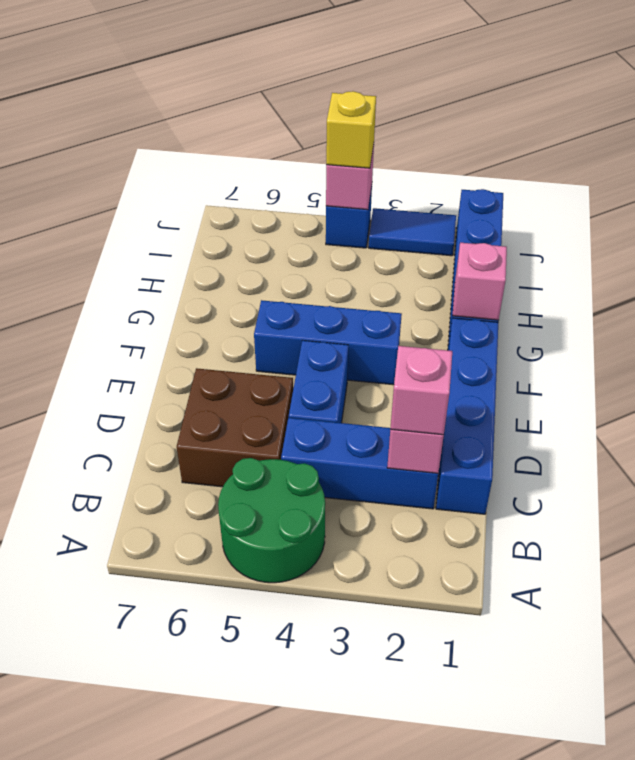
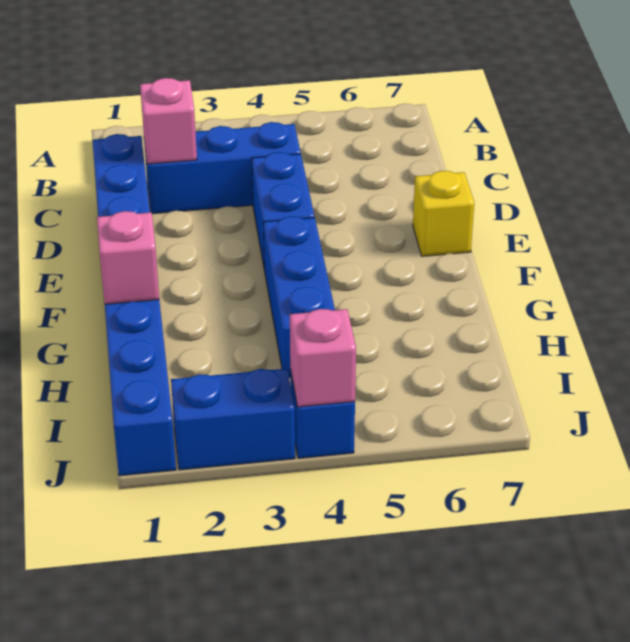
green round brick A4:B5 level 1 -> none
pink brick C2 level 3 -> none
brown brick C5:D6 level 1 -> none
blue brick F3:F5 level 1 -> blue brick F4:H4 level 1
blue tile J2:J3 level 1 -> blue brick J2:J3 level 1
yellow brick J4 level 3 -> yellow brick E7 level 1

